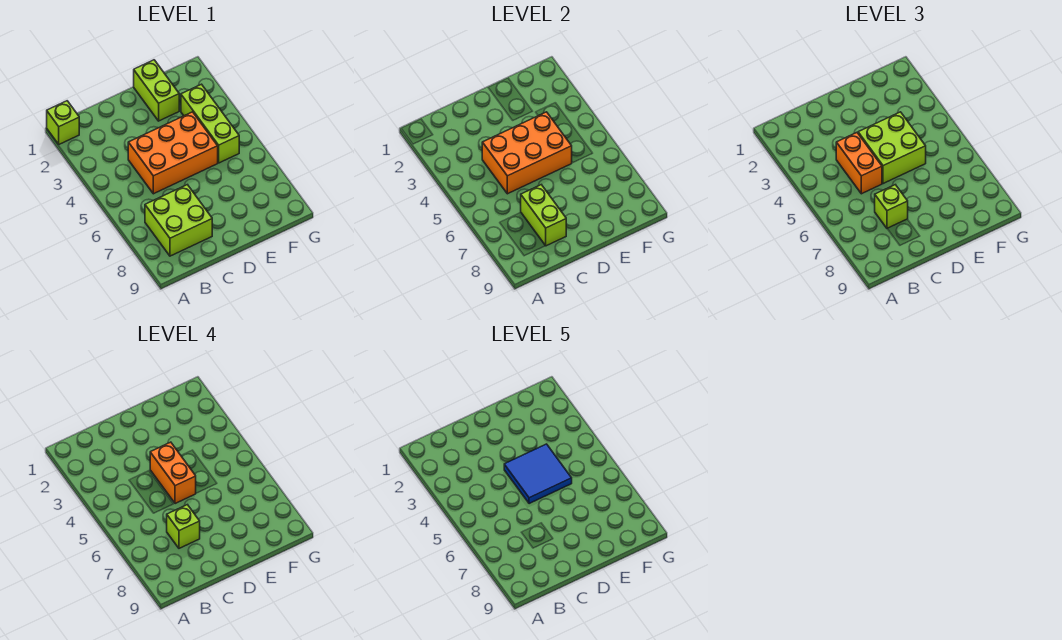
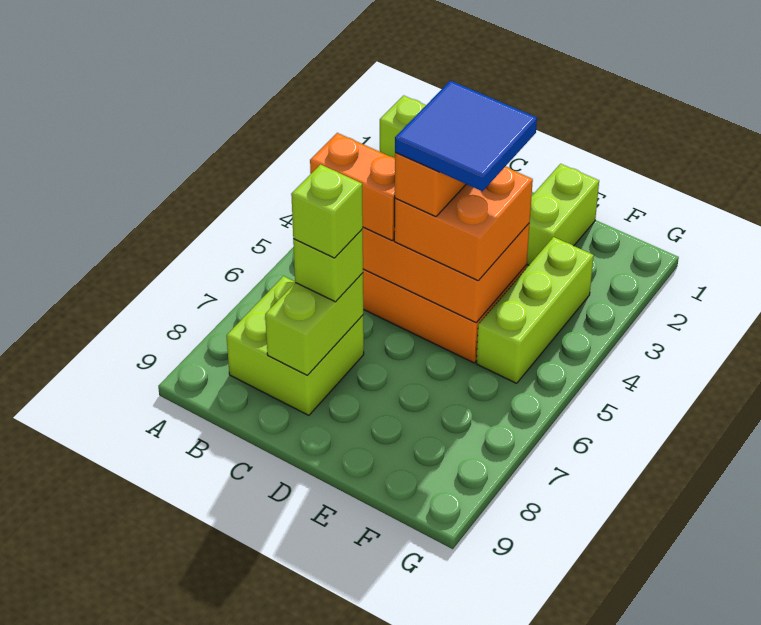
orange brick C4:C5 level 3 -> orange brick B5:C5 level 3
lime brick D4:E5 level 3 -> orange brick D4:E5 level 3

